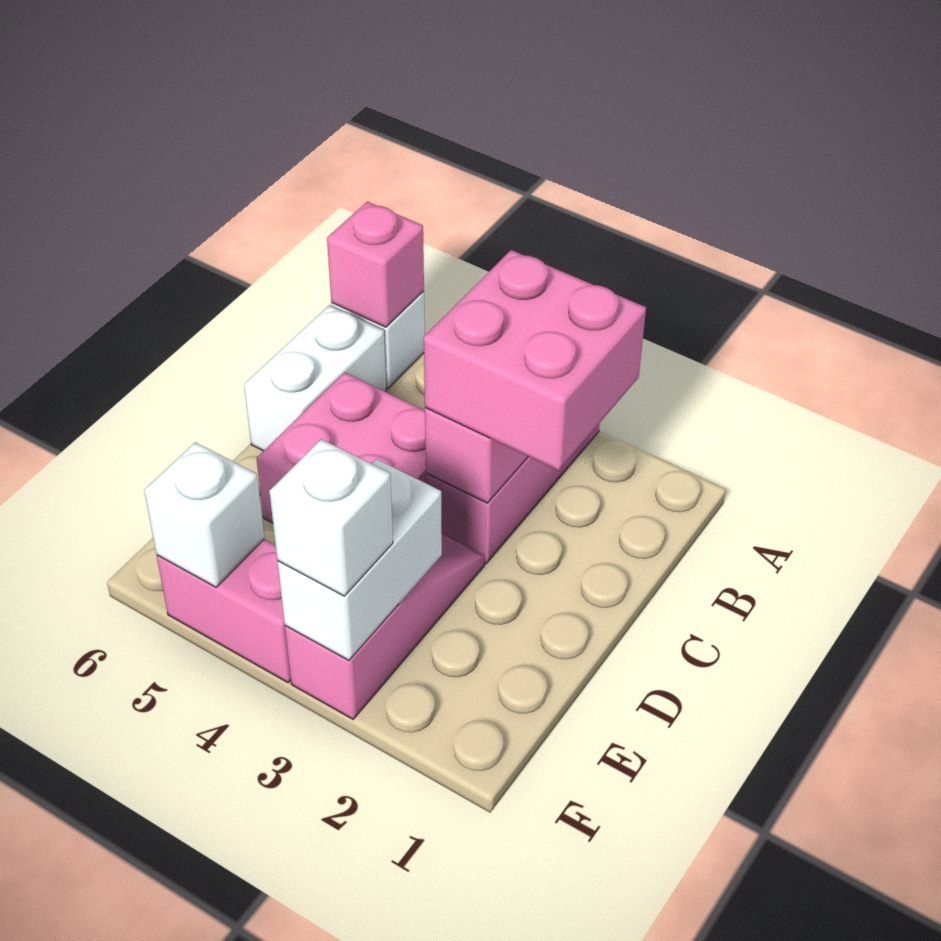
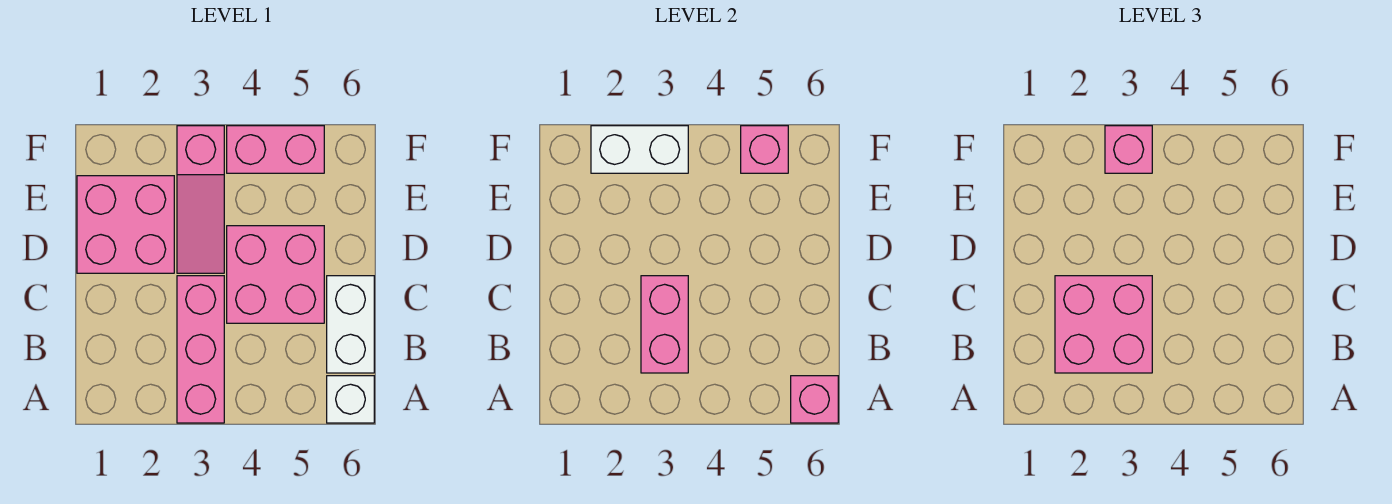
none -> pink brick D1:E2 level 1
white brick E3:F3 level 2 -> white brick F2:F3 level 2
white brick F3 level 3 -> pink brick F3 level 3
white brick F5 level 2 -> pink brick F5 level 2

